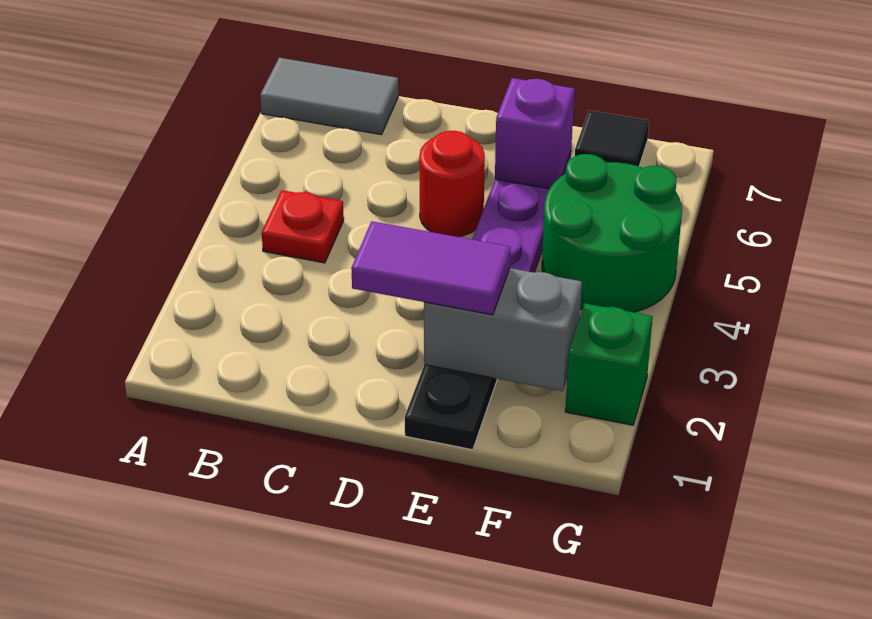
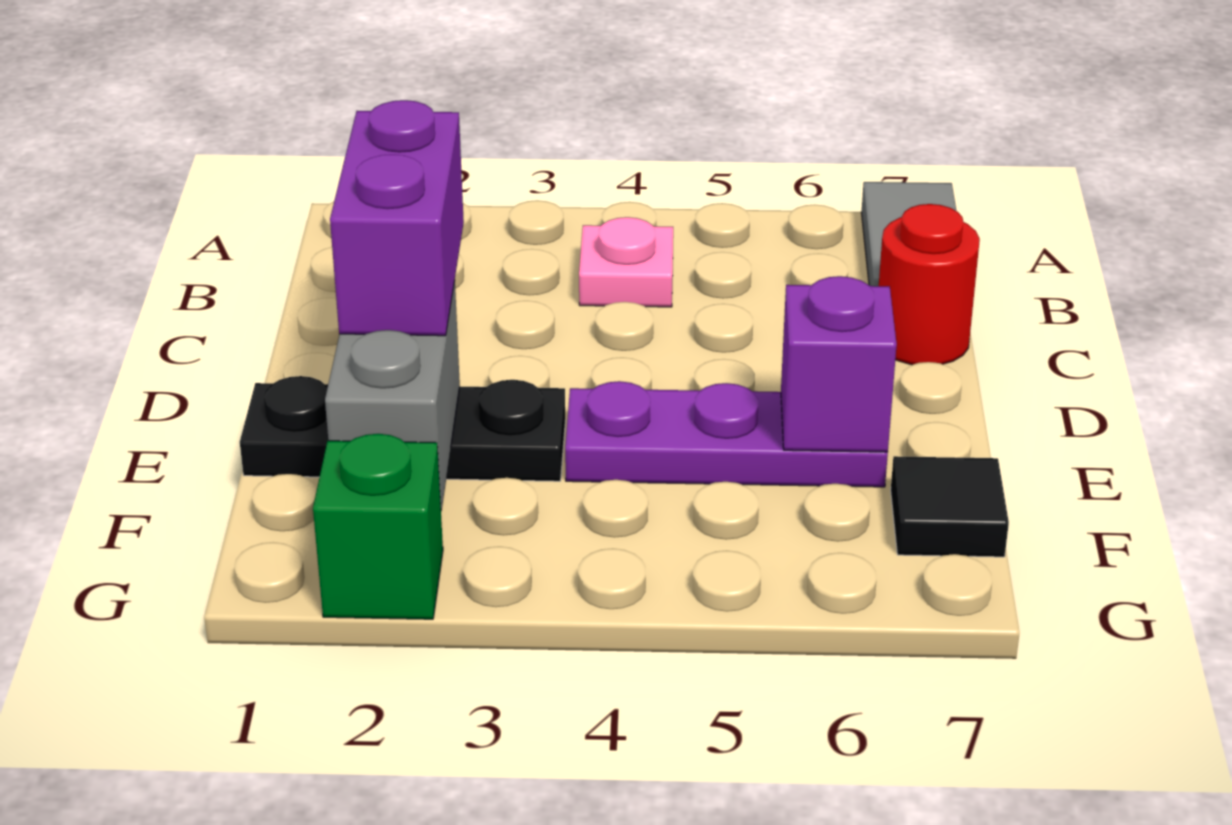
red plate B4 level 1 -> pink plate B4 level 1
purple tile D2:E2 level 3 -> purple brick D2:E2 level 3
red round brick D5 level 1 -> red round brick C7 level 1
green round brick F4:G5 level 1 -> none

